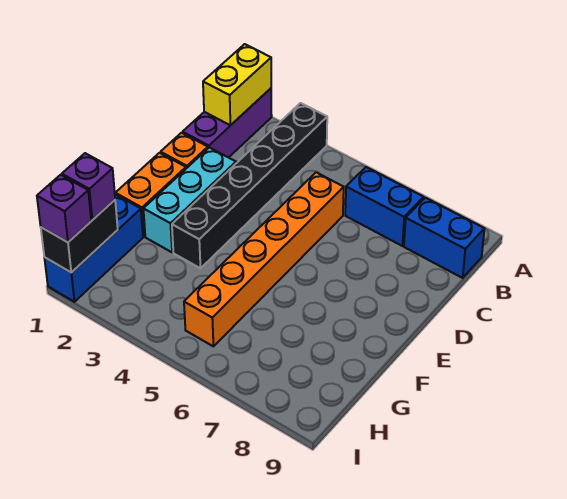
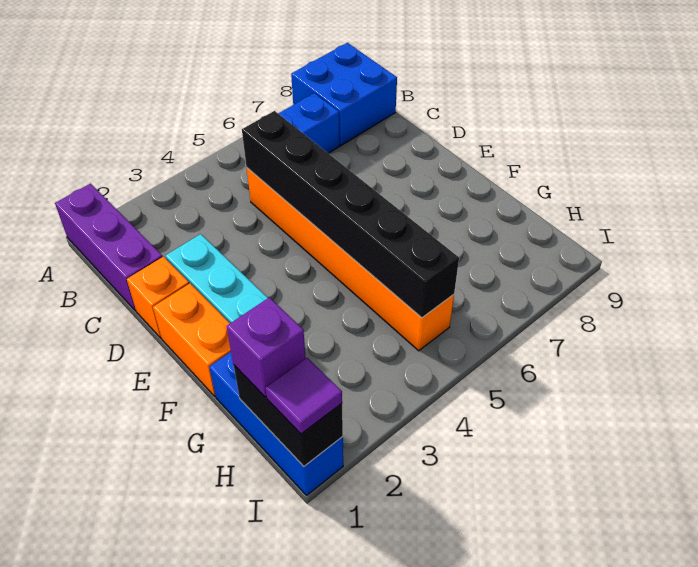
yellow brick A1:B1 level 2 -> none
black brick A3:F3 level 1 -> black brick C5:H5 level 2
blue brick B8:B9 level 1 -> blue brick A8:B9 level 1
purple brick I1 level 3 -> purple tile I1 level 3

